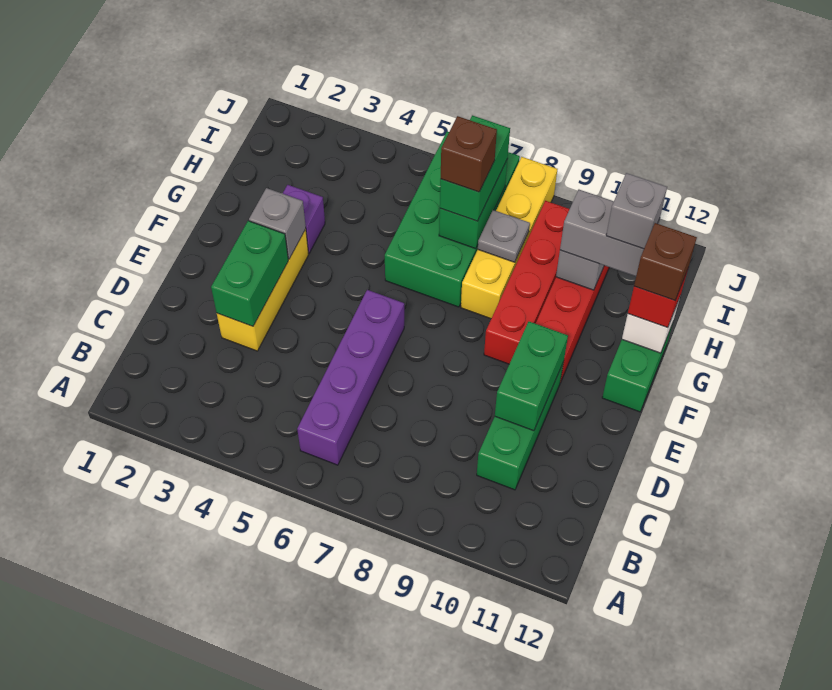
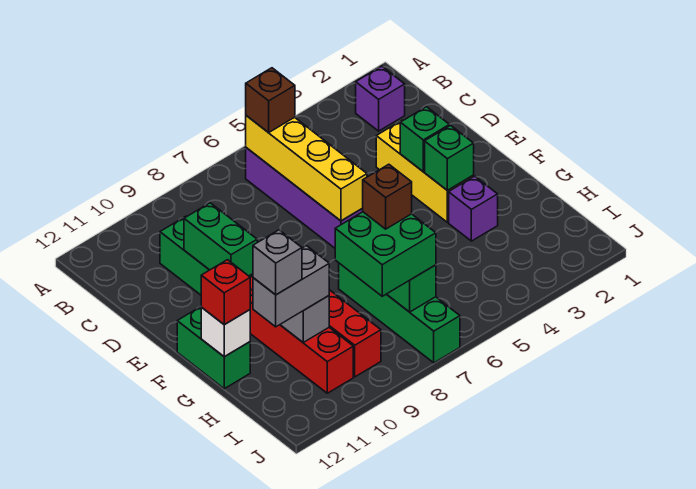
none -> purple brick B2 level 1
green brick D3:E3 level 2 -> green brick E3 level 2
grey brick F3 level 2 -> green brick F3 level 2
green brick G6:J7 level 1 -> green brick G7:J7 level 1
yellow brick G8:J8 level 1 -> yellow brick B6:E6 level 2
brown brick G12 level 4 -> brown brick B6 level 3
green brick H7:I7 level 3 -> green brick H7:I8 level 3
grey plate H8 level 2 -> none

